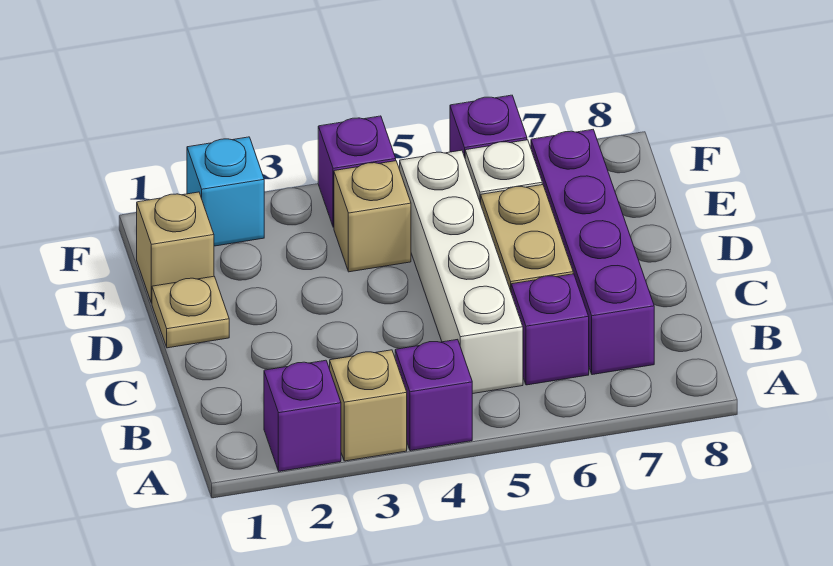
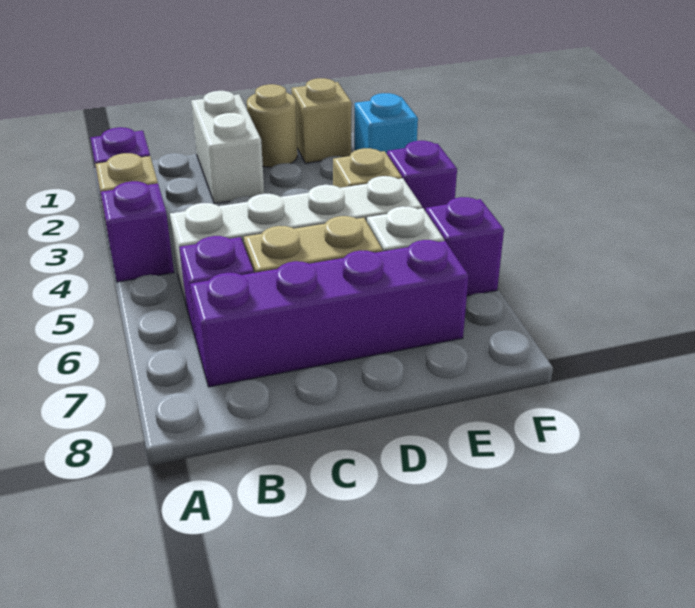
none -> white brick C1:C2 level 1
tan plate D1 level 1 -> tan round brick D1 level 1

